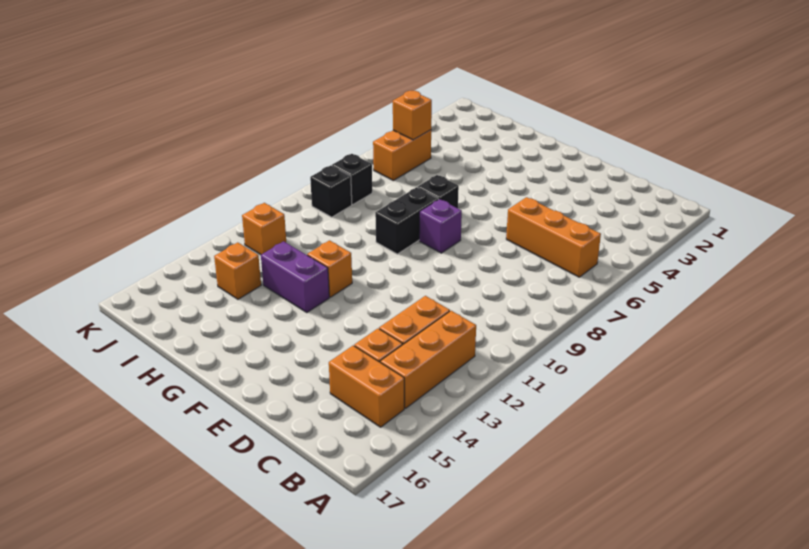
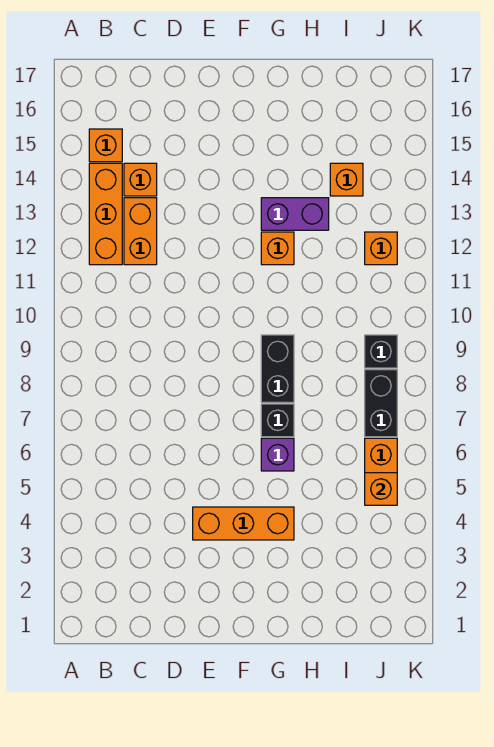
orange brick B6:D6 level 1 -> orange brick E4:G4 level 1
orange brick B15:C15 level 1 -> orange brick B15 level 1
purple brick F8 level 1 -> purple brick G6 level 1
black brick J8 level 1 -> black brick J7:J8 level 1

